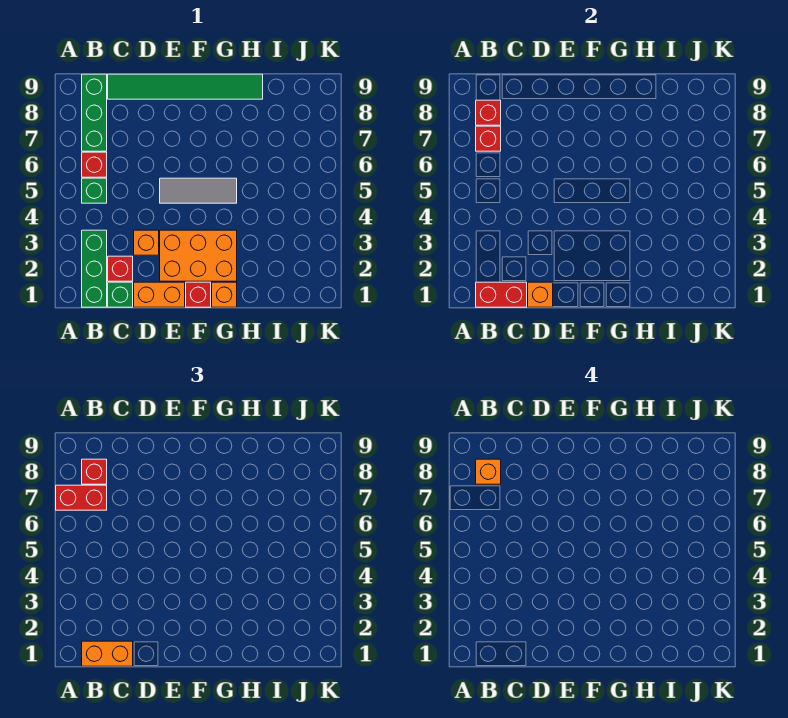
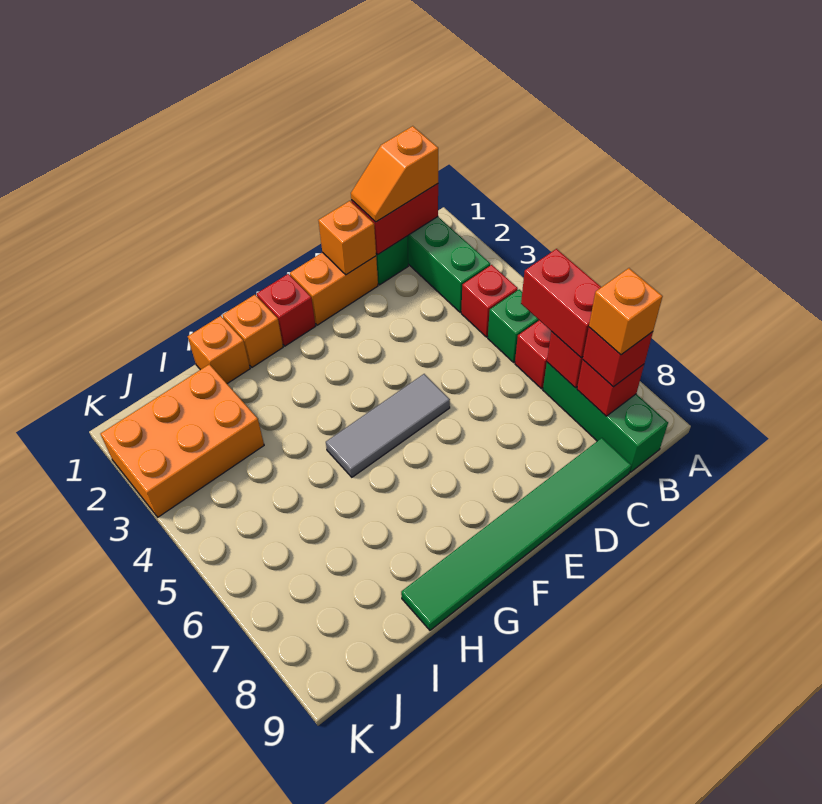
red brick A7:B7 level 3 -> red brick B6:B7 level 3
orange brick B1:C1 level 3 -> orange slope B1:C1 level 3 top B
red brick C2 level 1 -> red brick B4 level 1
orange brick D3 level 1 -> orange brick H1 level 1
orange brick E2:G3 level 1 -> orange brick I2:K3 level 1

